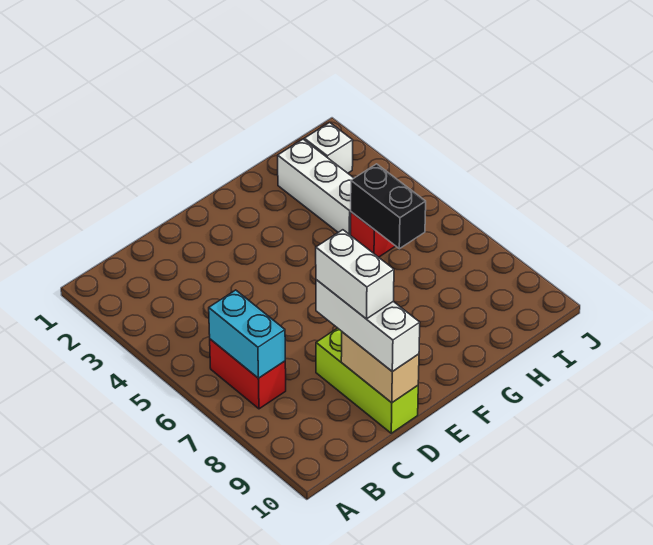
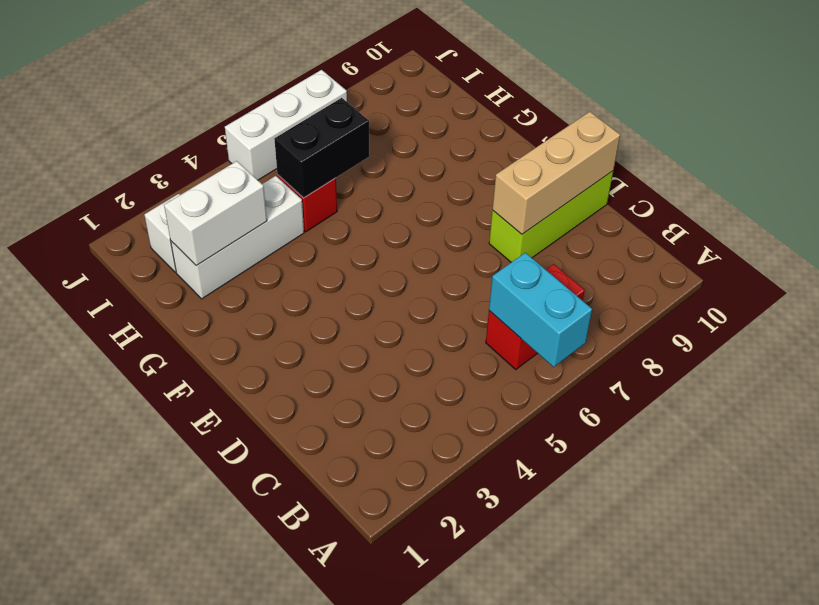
cyan brick B6:B7 level 2 -> cyan brick A6:B6 level 2
white brick D8:D10 level 3 -> white brick J5:J7 level 1
white brick D8:D9 level 4 -> white brick H2:H3 level 2
tan brick D9:D10 level 2 -> tan brick D8:D10 level 2

